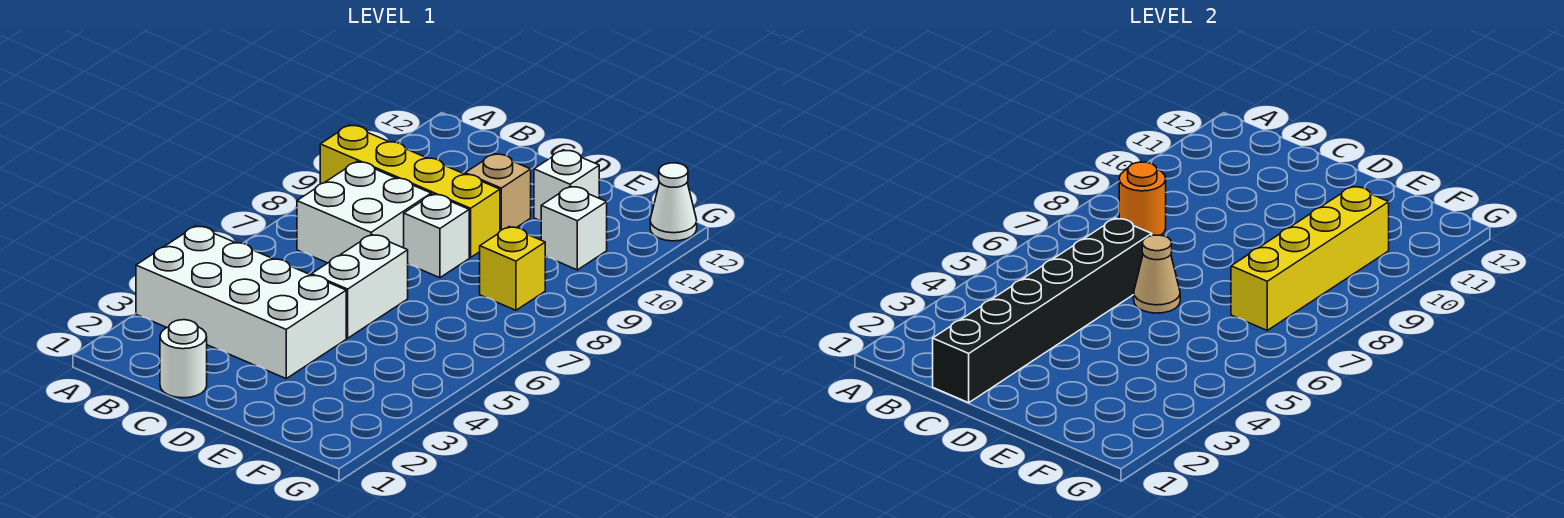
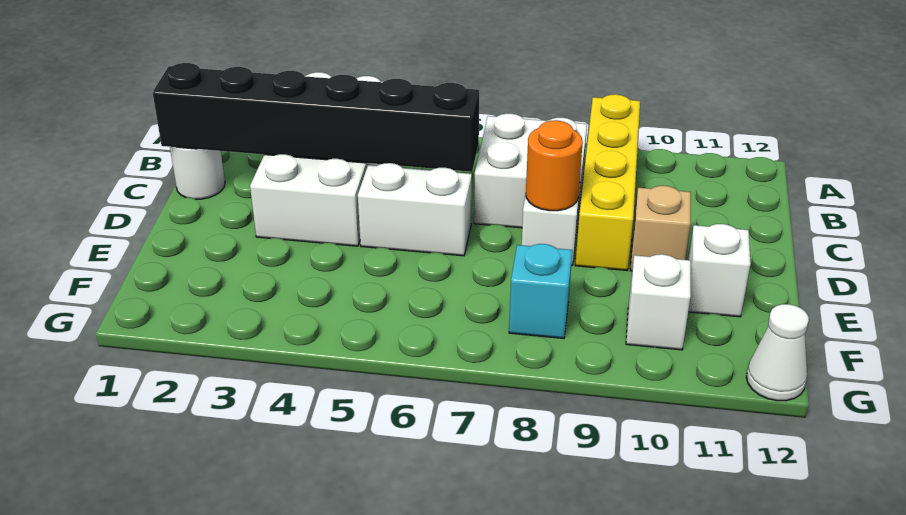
orange round brick B8 level 2 -> orange round brick D8 level 2
tan cone D6 level 2 -> none
yellow brick F7:F10 level 2 -> none
yellow brick F8 level 1 -> cyan brick F8 level 1

